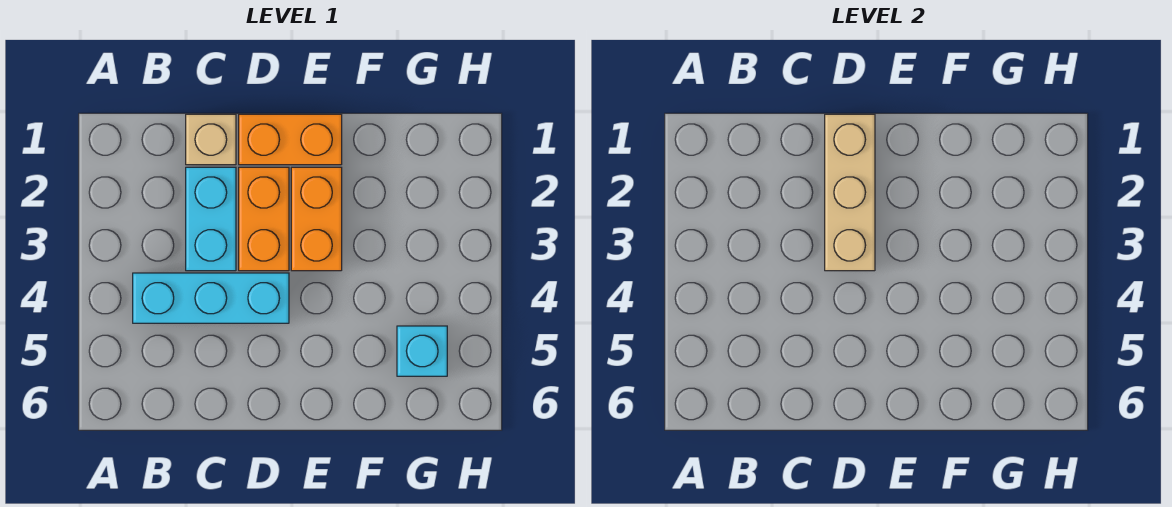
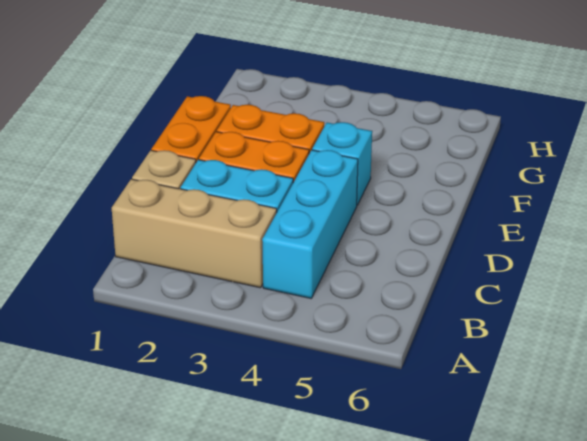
tan brick D1:D3 level 2 -> tan brick B1:B3 level 1
cyan brick G5 level 1 -> cyan brick E4 level 1

